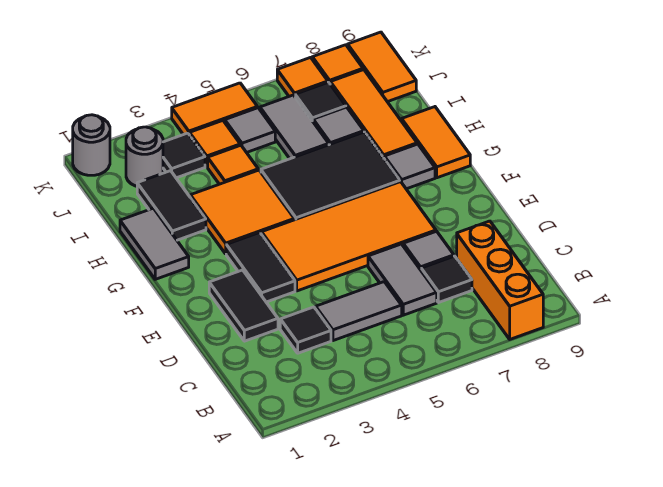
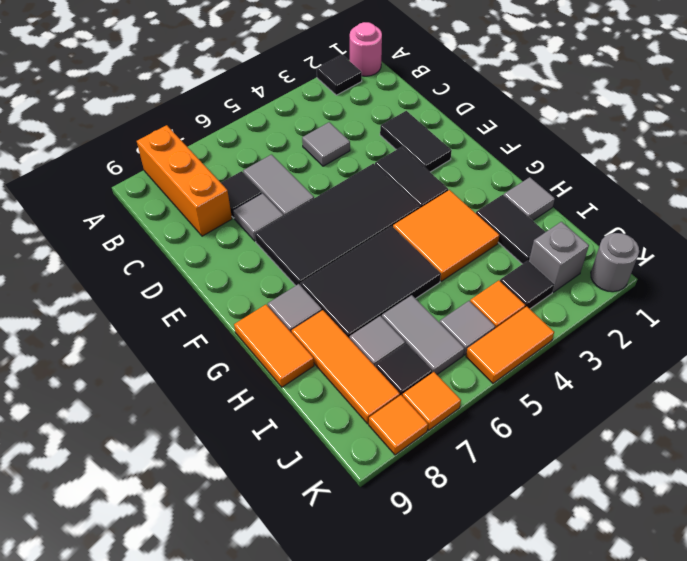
none -> pink round brick A1 level 1
black tile C3 level 1 -> black tile A2 level 1
grey tile C4:C5 level 1 -> grey tile C4 level 1
orange tile E4:F7 level 1 -> black tile E4:F7 level 1
grey tile G1:H1 level 1 -> grey tile H1 level 1
orange tile I4 level 1 -> none
grey round brick J2 level 1 -> grey brick J2 level 1
orange tile J9:K9 level 1 -> none

